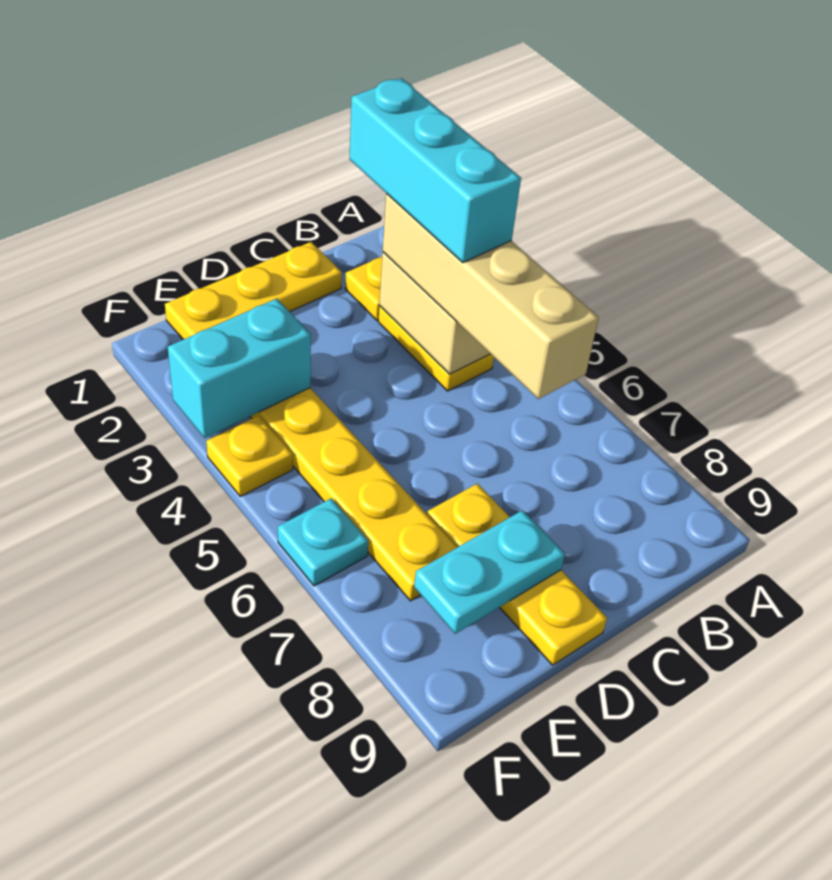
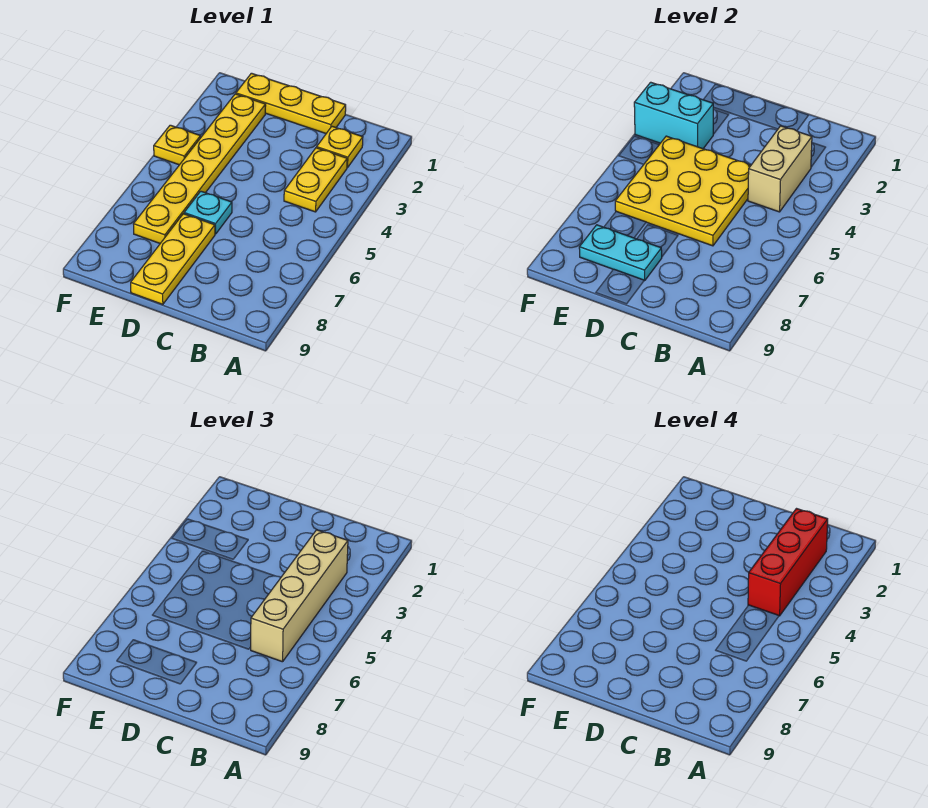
cyan brick B2:B4 level 4 -> red brick B2:B4 level 4
none -> yellow plate C4:E6 level 2
cyan plate F6 level 1 -> cyan plate D6 level 1

